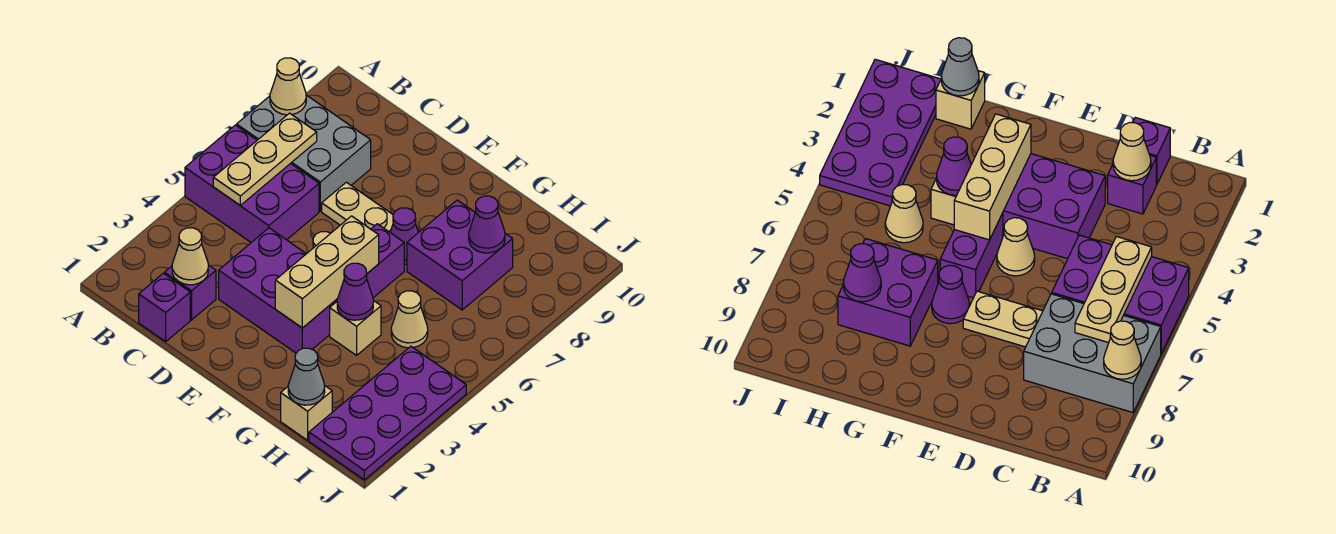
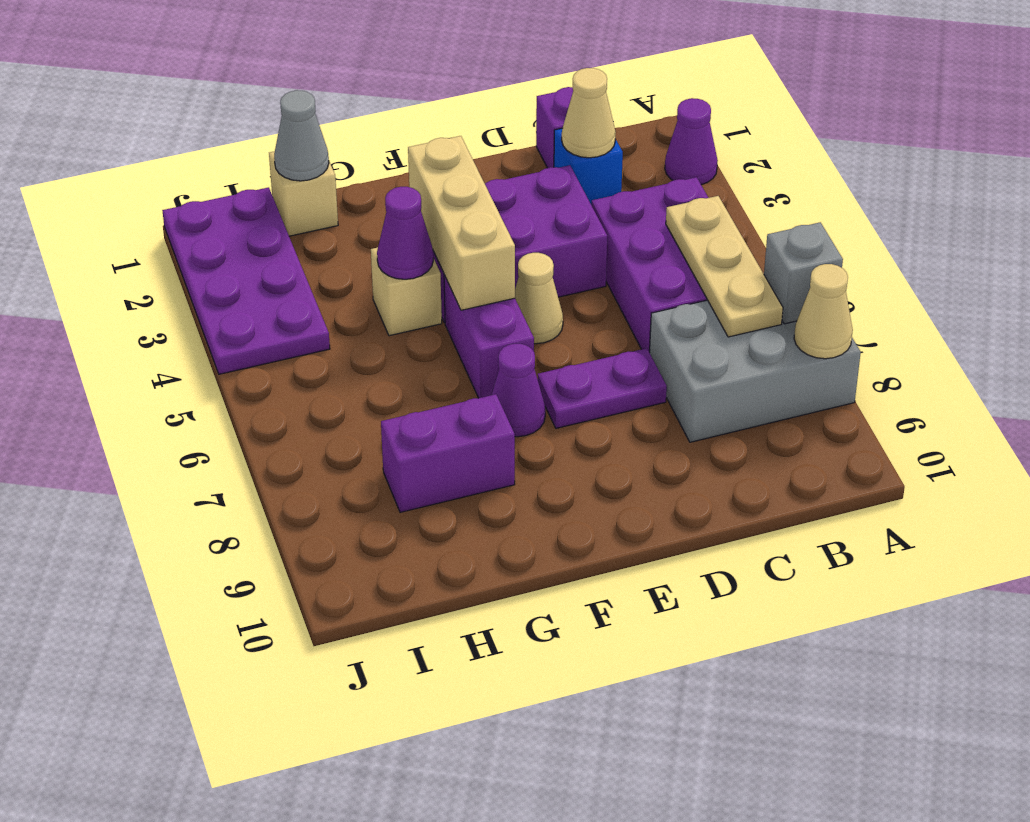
purple brick A5:C6 level 1 -> purple brick B4:C6 level 1
none -> grey brick A7 level 2
purple brick C2 level 1 -> blue brick C2 level 1
tan plate D7:E7 level 1 -> purple plate D7:E7 level 1
purple brick G7:H8 level 1 -> purple brick G8:H8 level 1
tan cone H5 level 1 -> none
purple cone H8 level 2 -> purple cone A2 level 1

